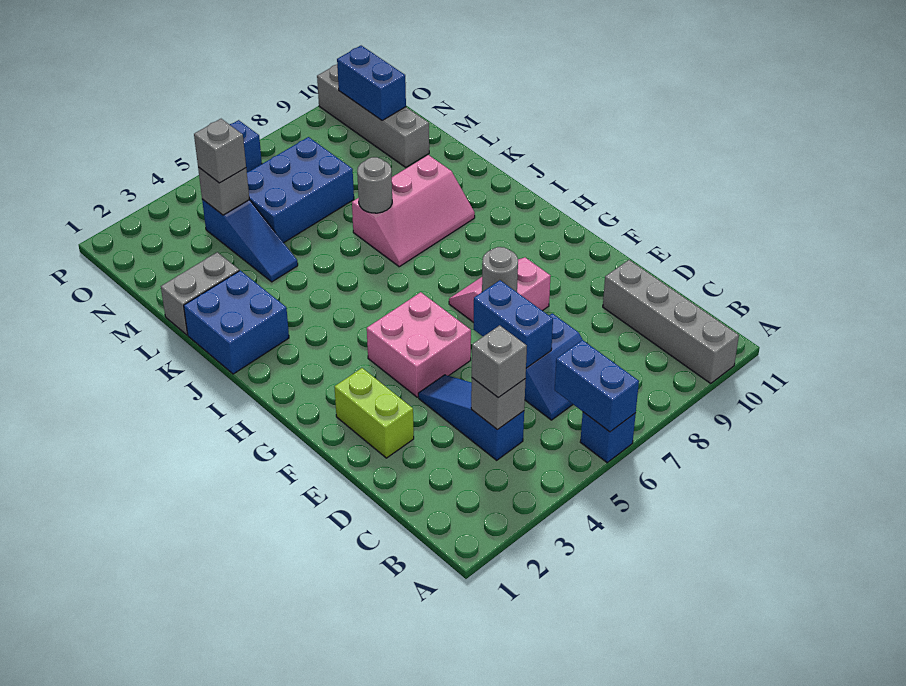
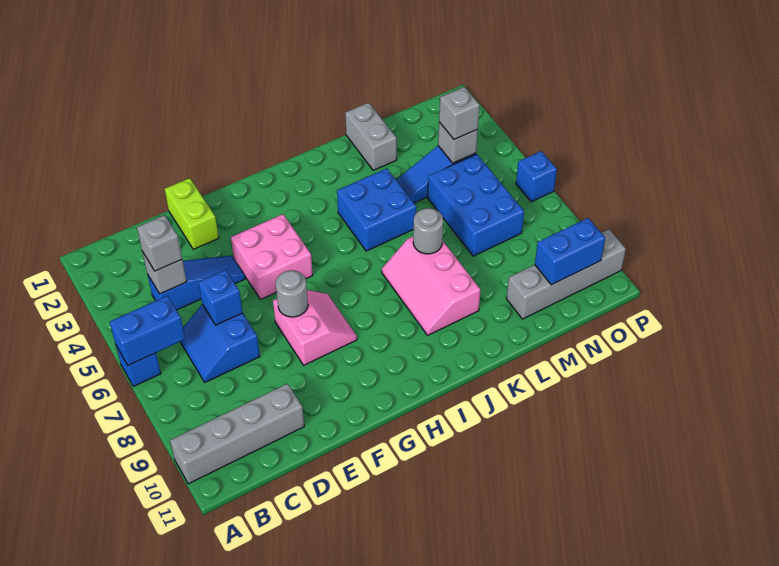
blue brick D6:E6 level 2 -> blue brick D6 level 2
lime brick E2:F2 level 1 -> lime brick E1:E2 level 1
blue brick J1:K2 level 1 -> blue brick J4:K5 level 1

